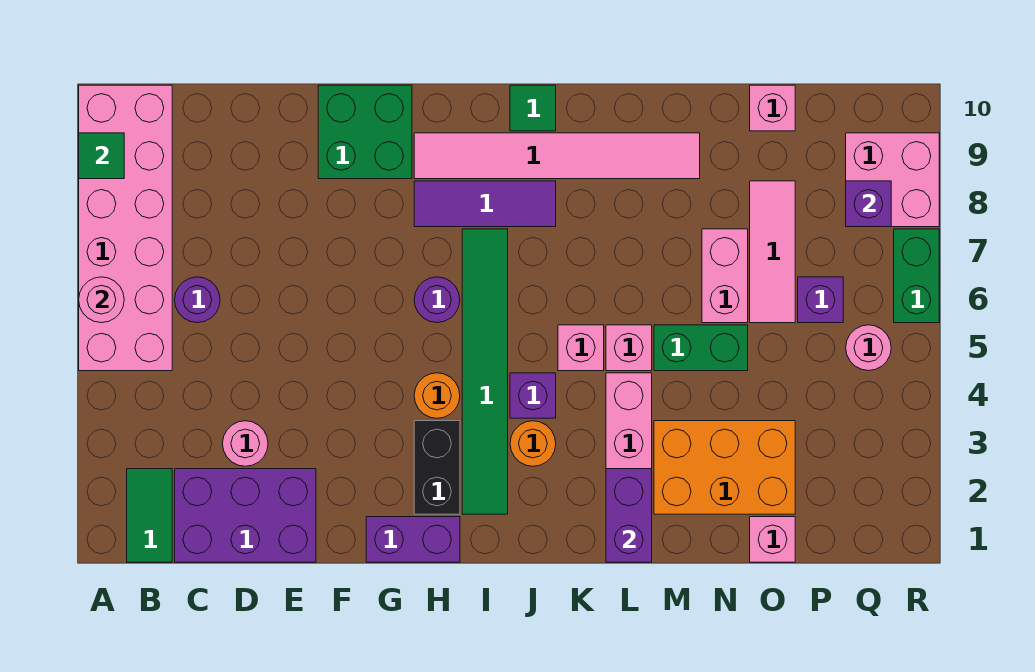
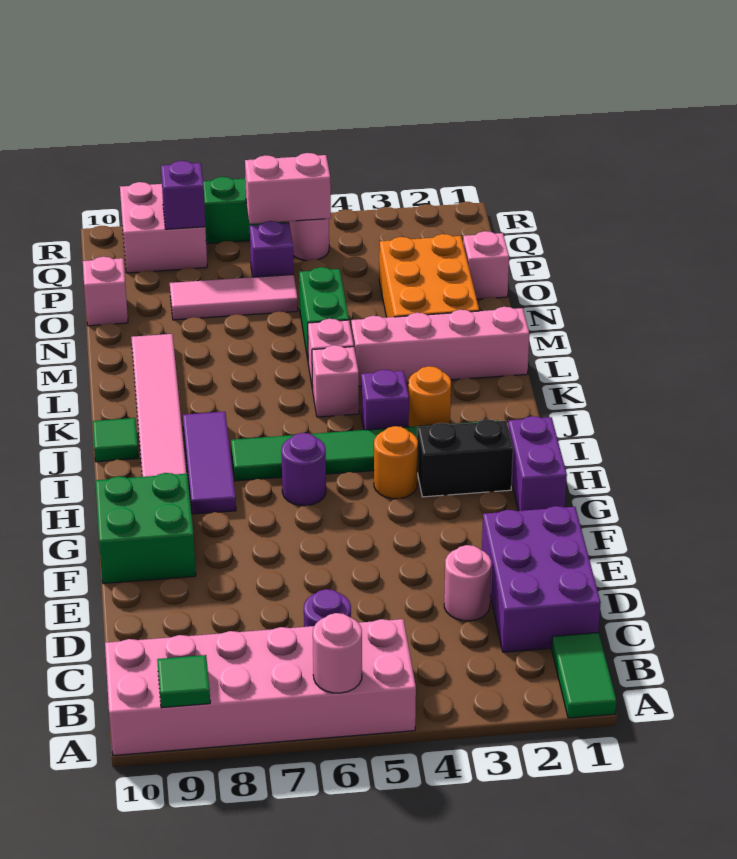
green tile B1:B2 level 1 -> green tile A1:B1 level 1
purple brick L1:L2 level 2 -> none
pink brick N6:N7 level 1 -> pink brick Q5:Q6 level 2

